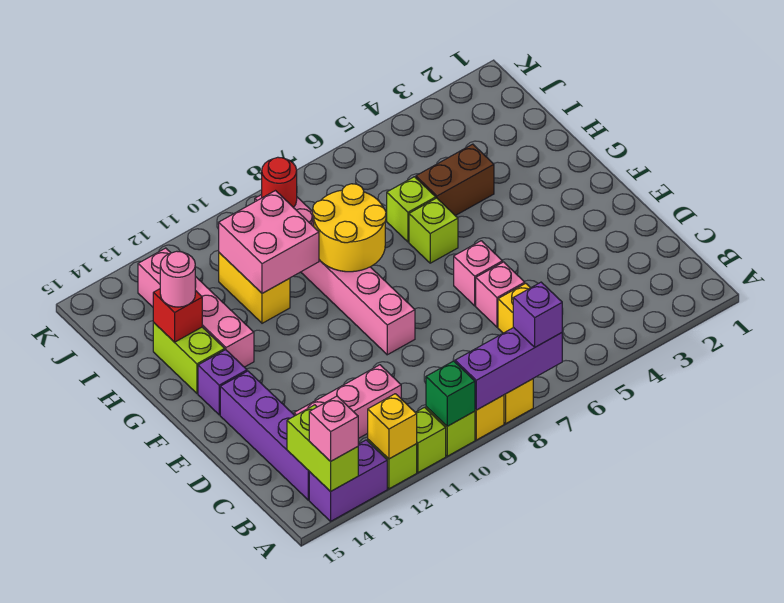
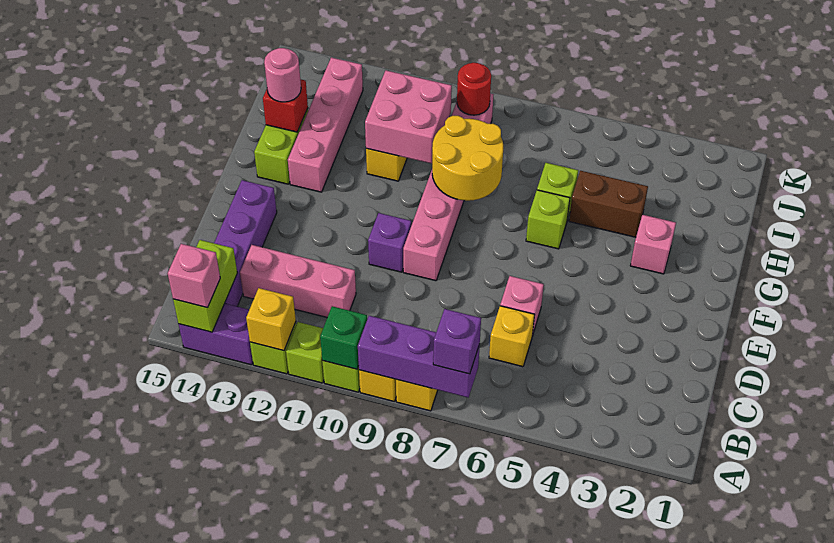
pink brick E6 level 1 -> pink brick G3 level 1
purple brick F14 level 1 -> purple brick E10 level 1

